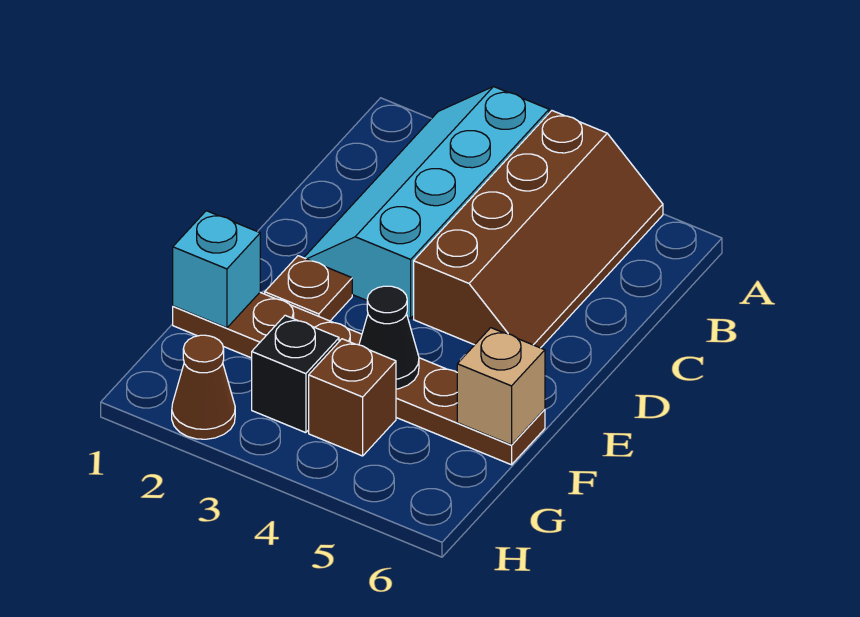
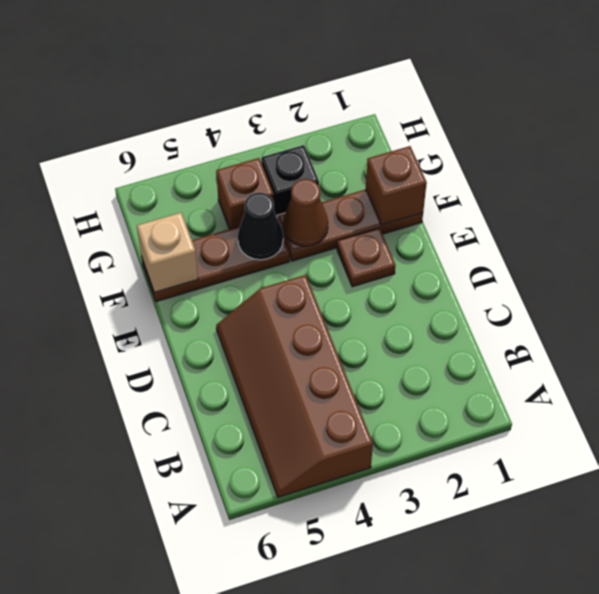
cyan slope A2:D3 level 1 top 3 -> none
cyan brick F1 level 2 -> brown brick F1 level 2
brown cone H2 level 1 -> brown cone F3 level 2

